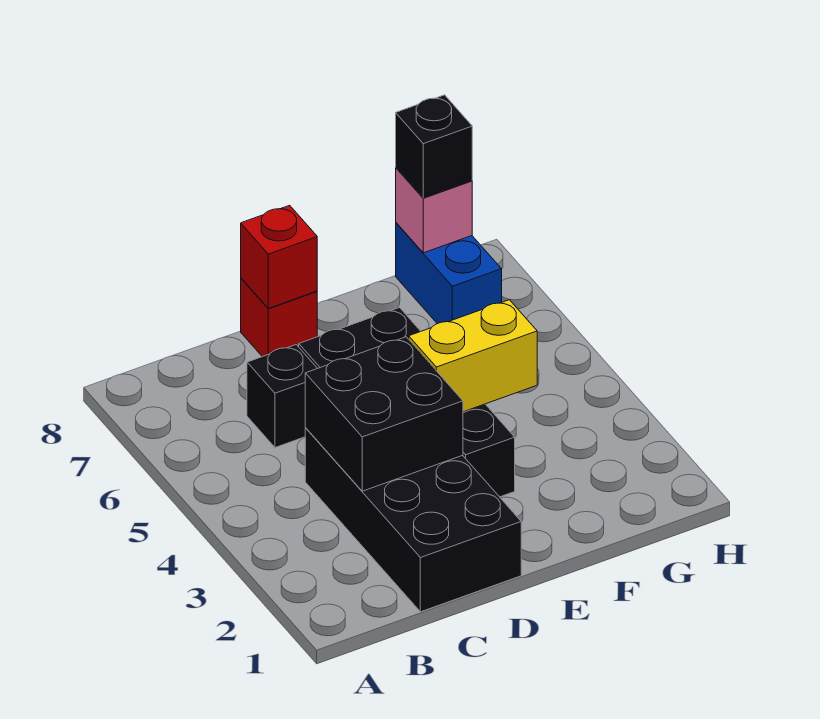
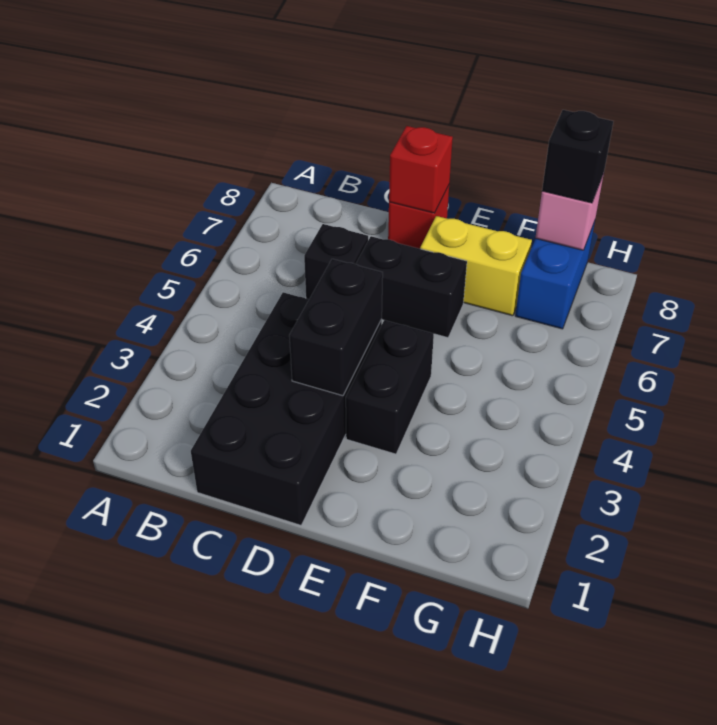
black brick C3:D4 level 2 -> black brick D3:D4 level 2
yellow brick E4:F4 level 2 -> yellow brick E7:F7 level 1

